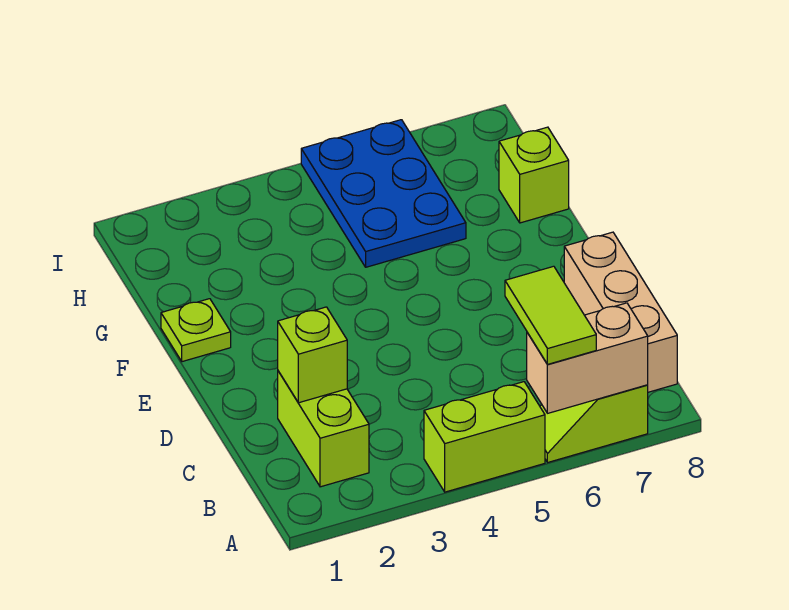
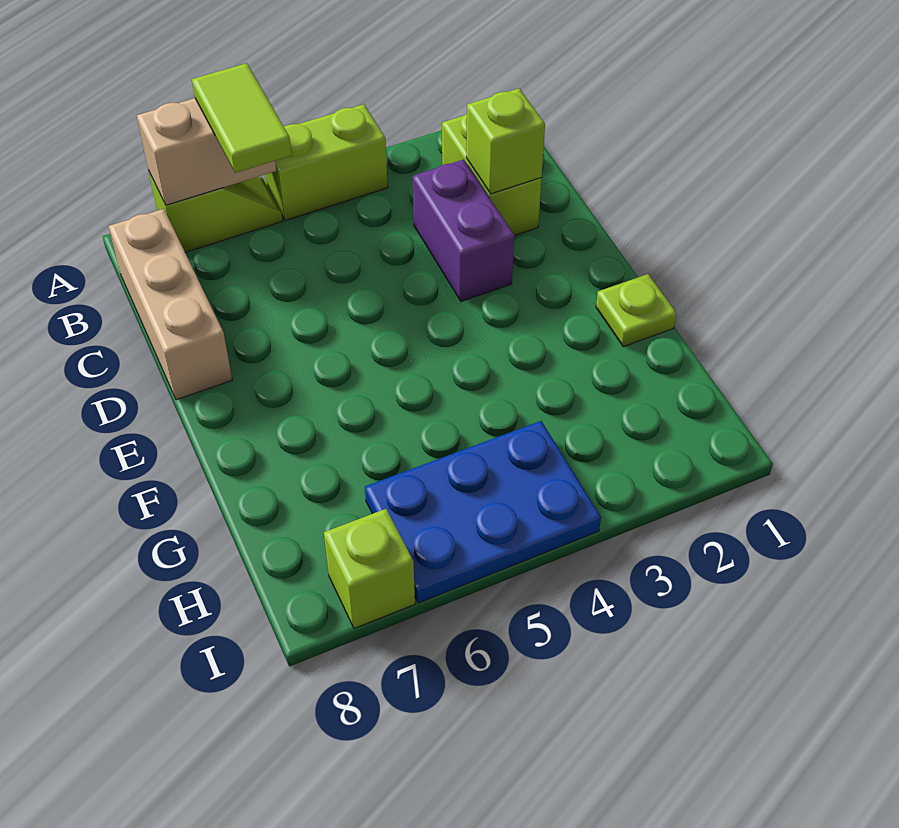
none -> purple brick C3:D3 level 1
blue plate G5:I6 level 1 -> blue plate H4:I6 level 1
lime brick G8 level 1 -> lime brick I7 level 1

